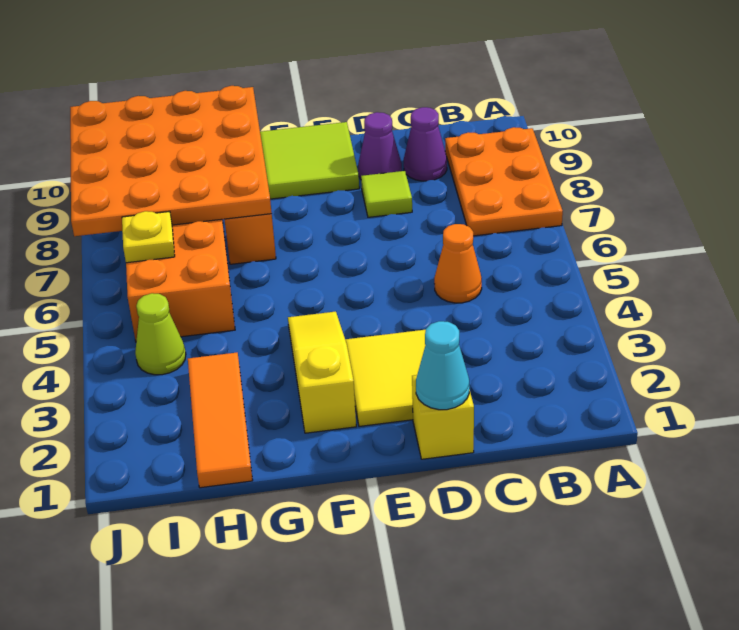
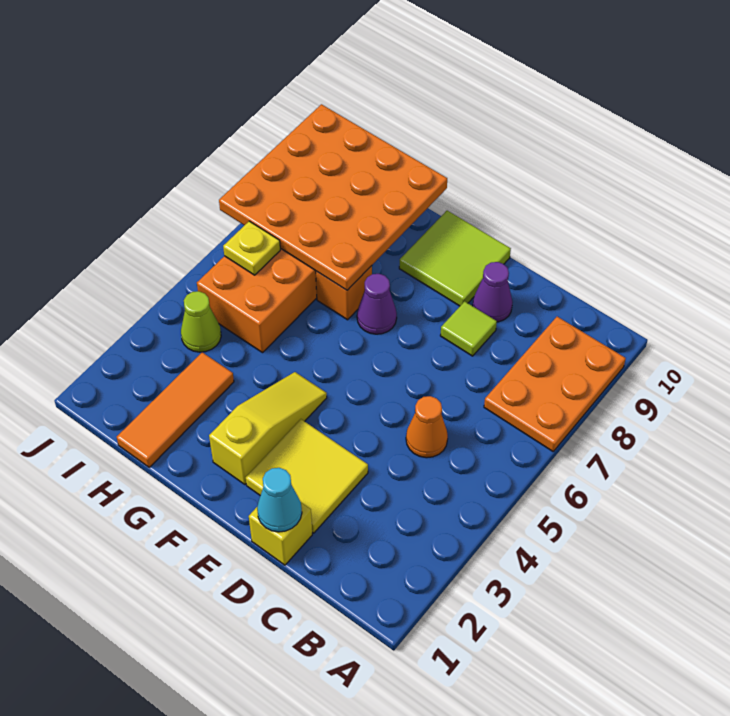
purple cone C9 level 1 -> purple cone F7 level 1

